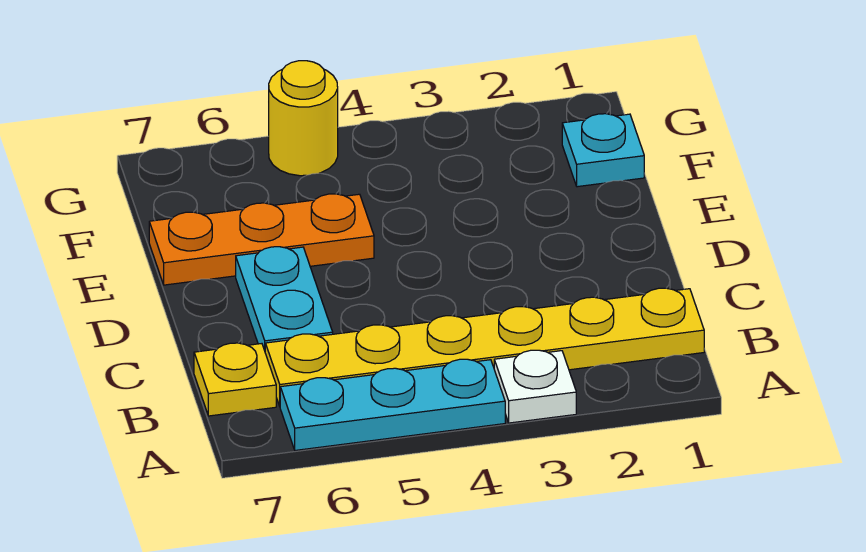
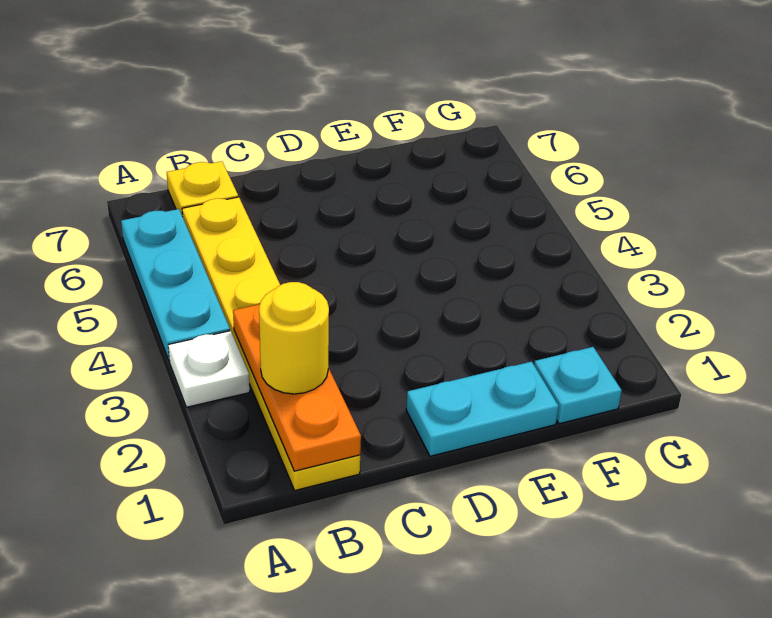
cyan plate C6:D6 level 1 -> cyan plate D1:E1 level 1
orange plate E5:E7 level 1 -> orange plate B1:B3 level 2
yellow round brick G5 level 1 -> yellow round brick B2 level 3

